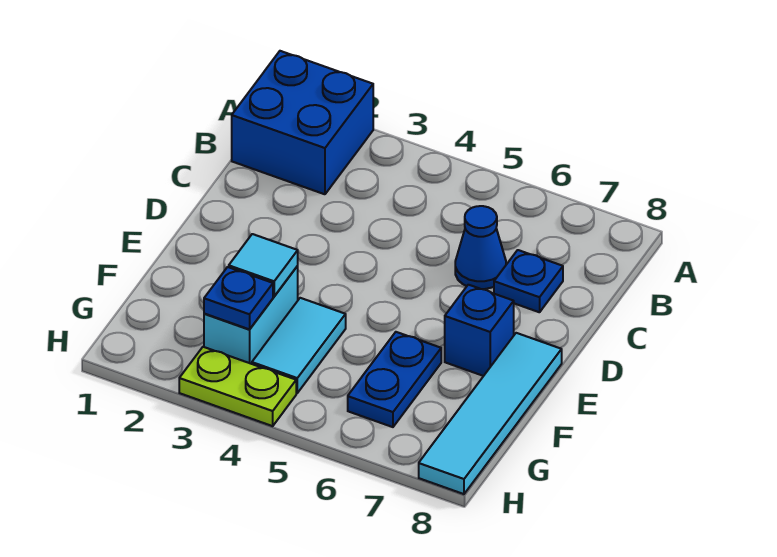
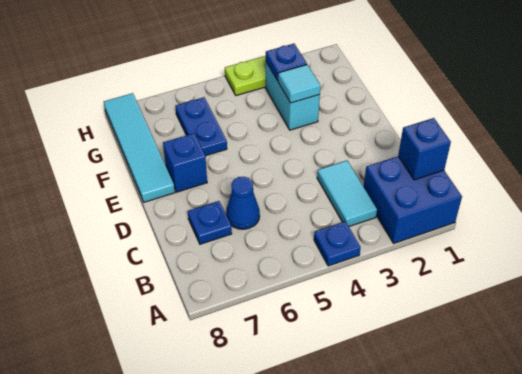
none -> blue plate A4 level 1
none -> blue brick B1 level 2
cyan tile F4:G4 level 1 -> cyan tile B3:C3 level 1

